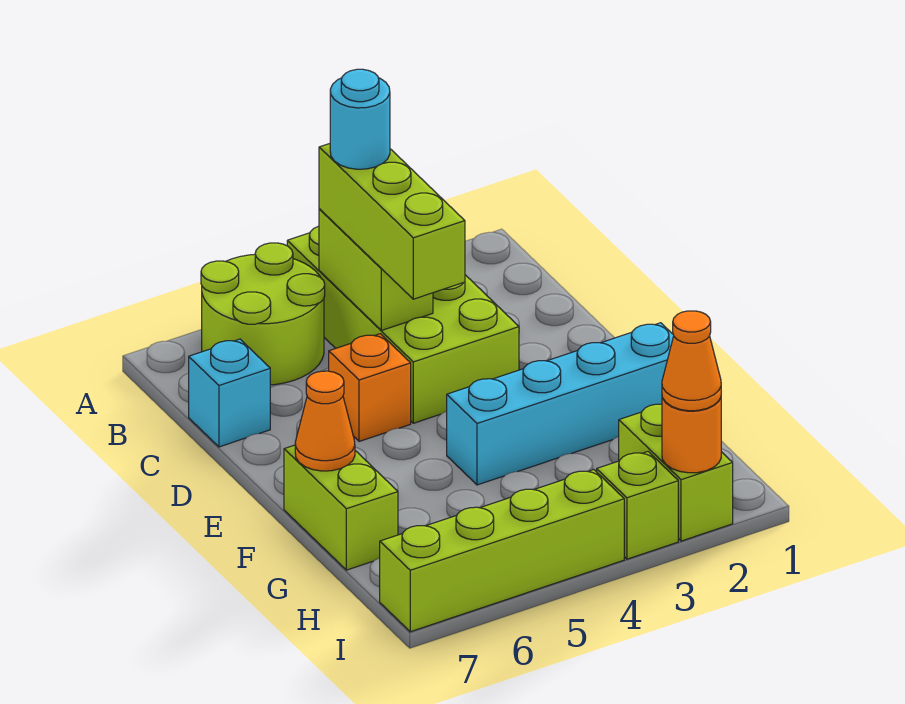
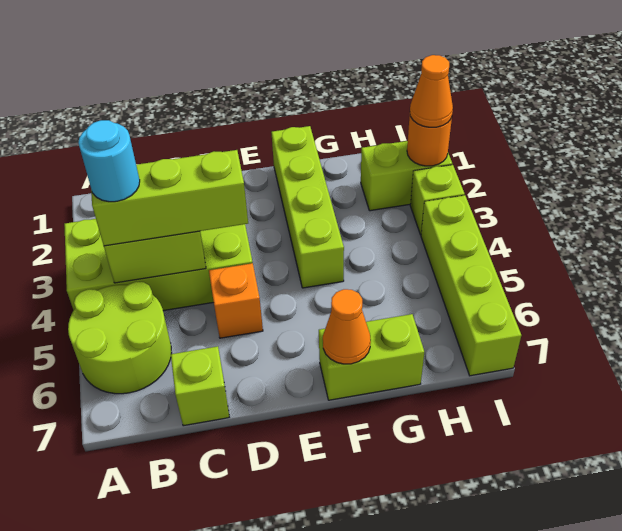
cyan brick C7 level 1 -> lime brick C7 level 1
cyan brick F1:F4 level 1 -> lime brick F1:F4 level 1

